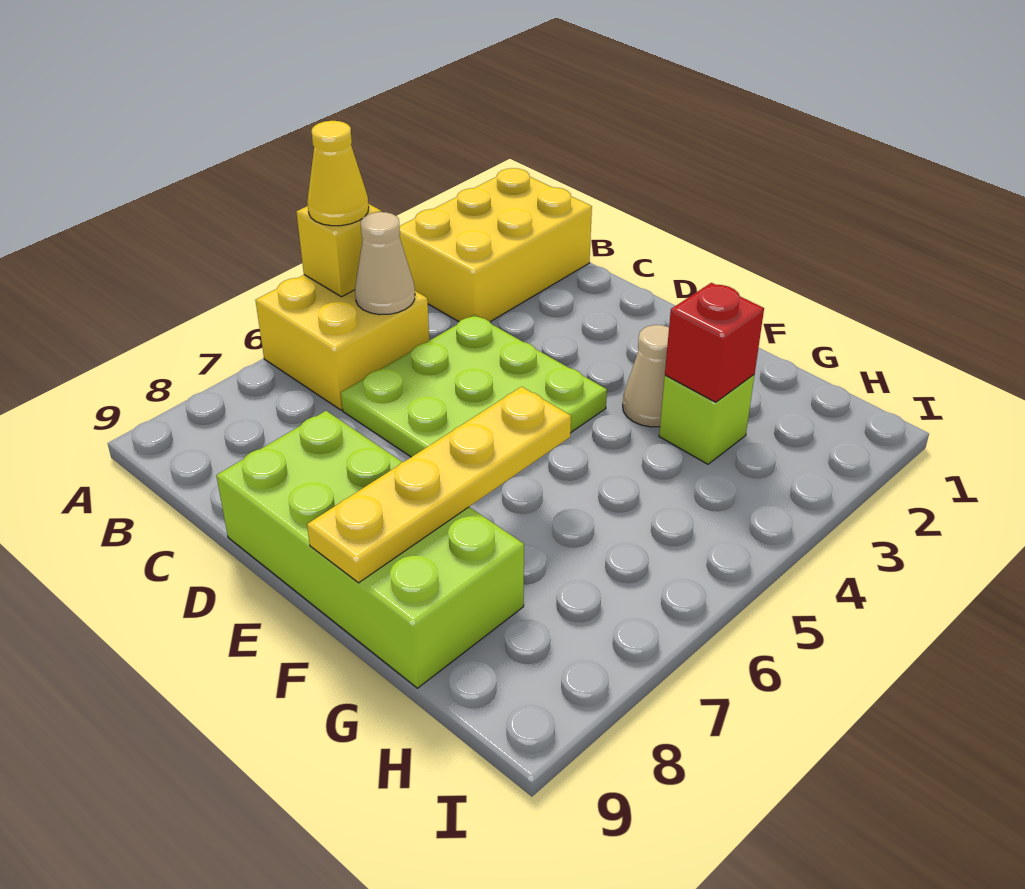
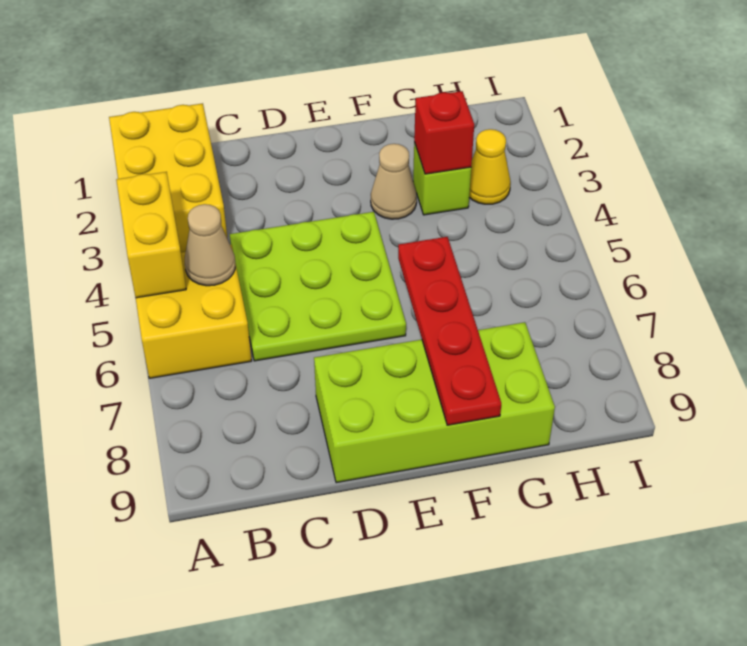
yellow brick A5 level 2 -> yellow brick A4:A5 level 2
yellow cone A5 level 3 -> yellow cone H3 level 1
yellow plate F6:F9 level 2 -> red plate F6:F9 level 2

